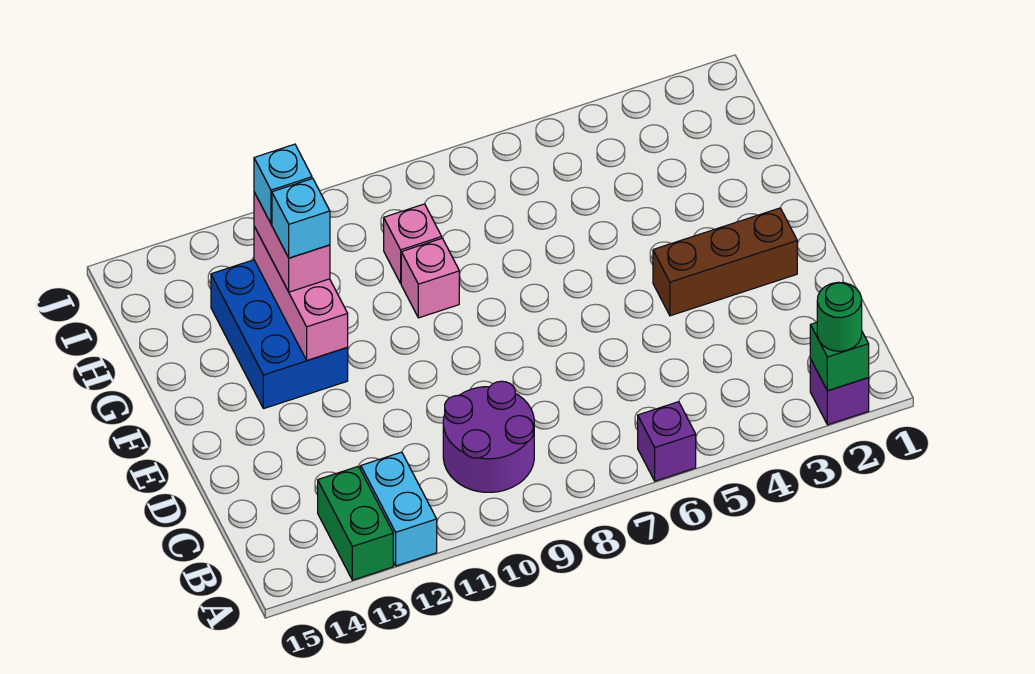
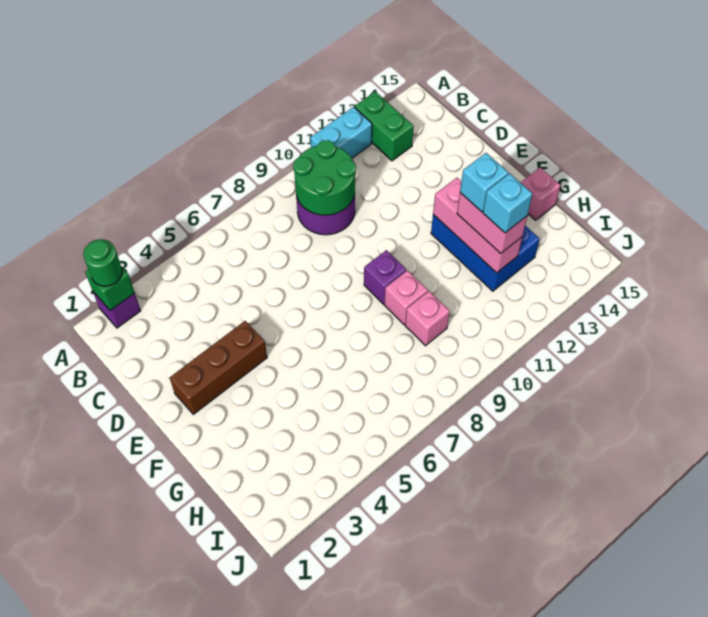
purple brick A6 level 1 -> purple brick F9 level 1
cyan brick A12:B12 level 1 -> cyan brick A11:A12 level 1
none -> green round brick B9:C10 level 2
none -> pink brick G15 level 1

